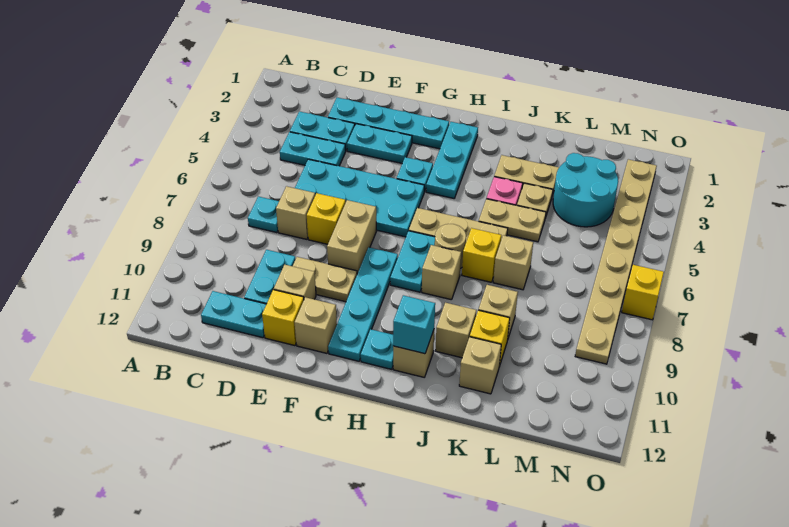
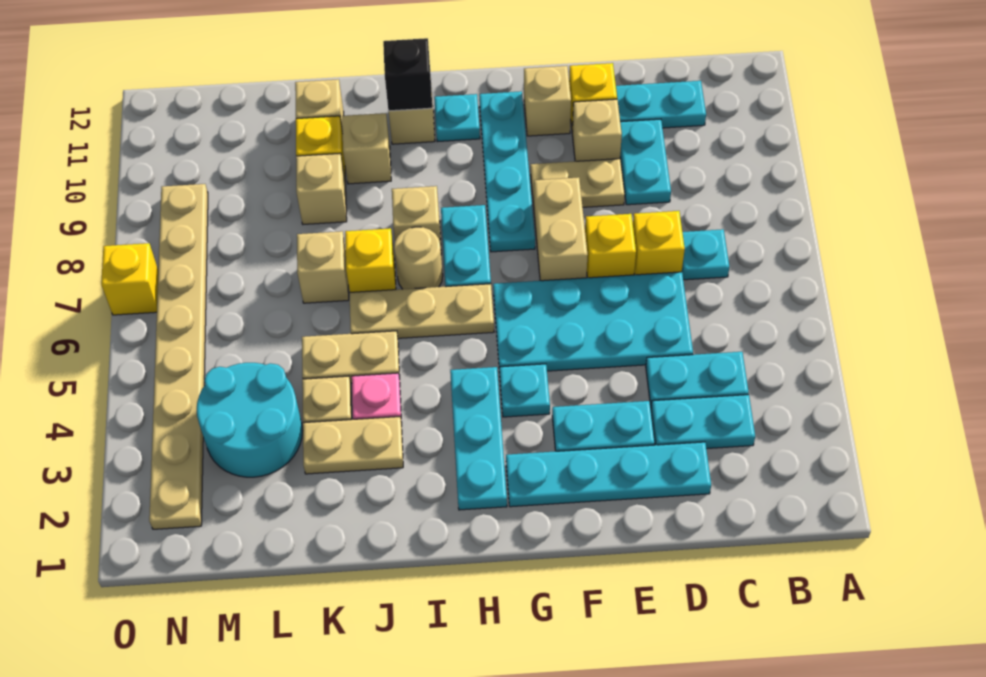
tan brick D7 level 1 -> yellow brick D7 level 1
cyan brick I11 level 2 -> black brick I11 level 2

